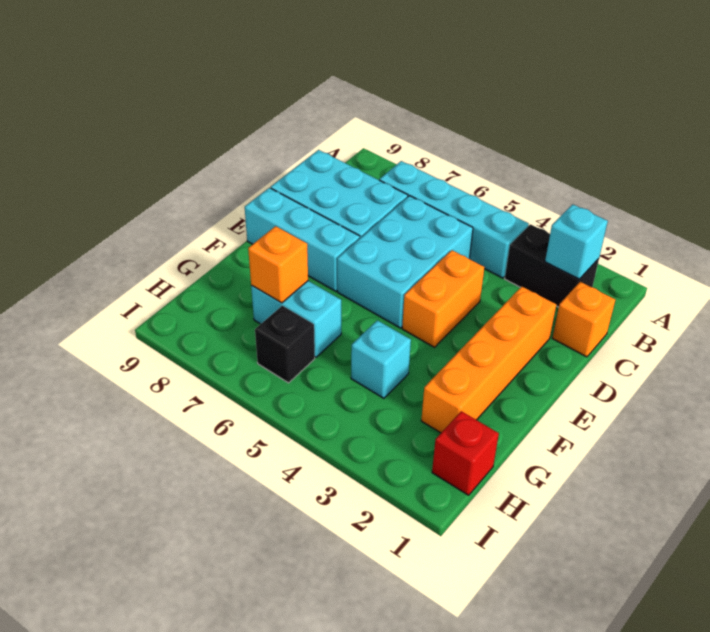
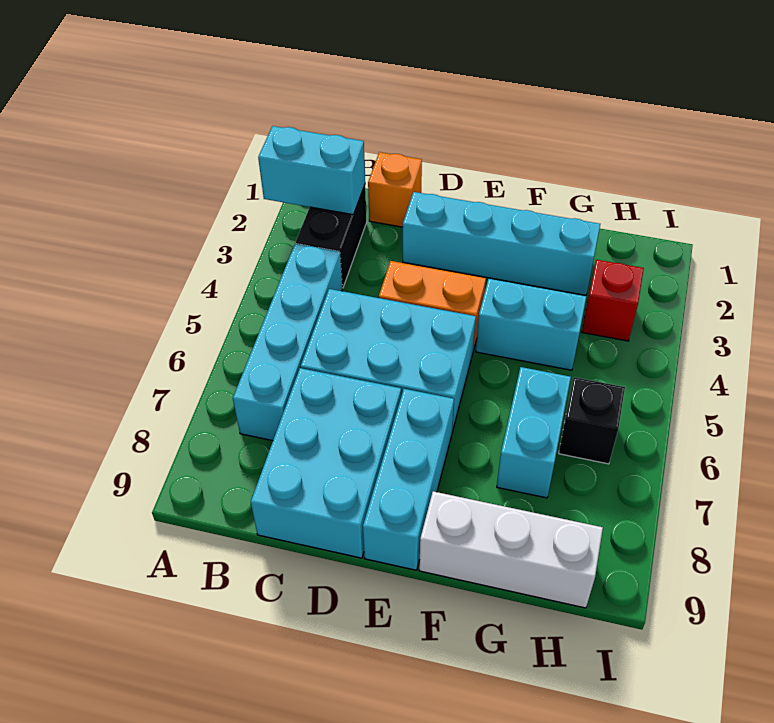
cyan brick B2 level 2 -> cyan brick A2:B2 level 2
orange brick D2:G2 level 1 -> cyan brick D2:G2 level 1
none -> white brick F9:H9 level 1
cyan brick G4 level 1 -> cyan brick F4:G4 level 1
orange brick G7 level 2 -> none
red brick H1 level 1 -> red brick H3 level 1

